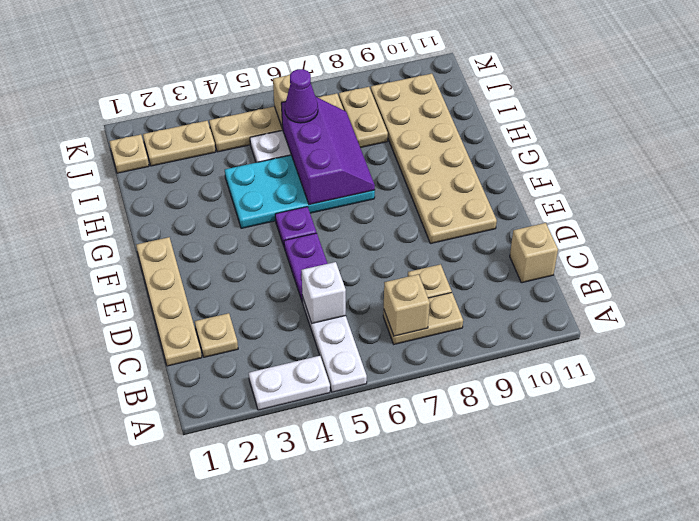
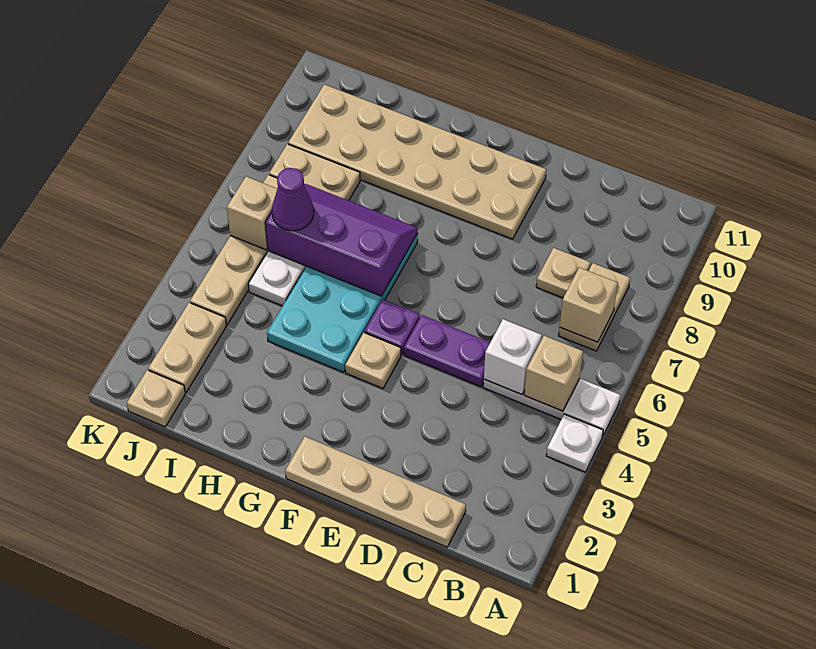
white plate A3:A4 level 1 -> white plate A4 level 1
tan plate C2 level 1 -> tan plate F4 level 1
tan brick C11 level 1 -> tan brick B5 level 2

